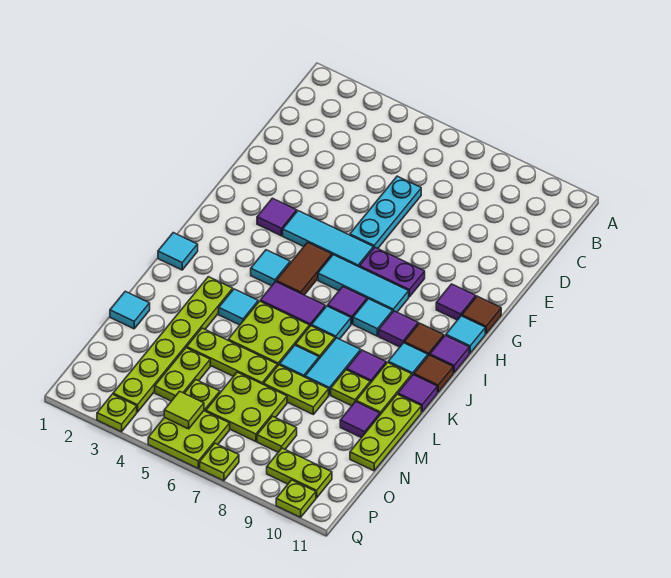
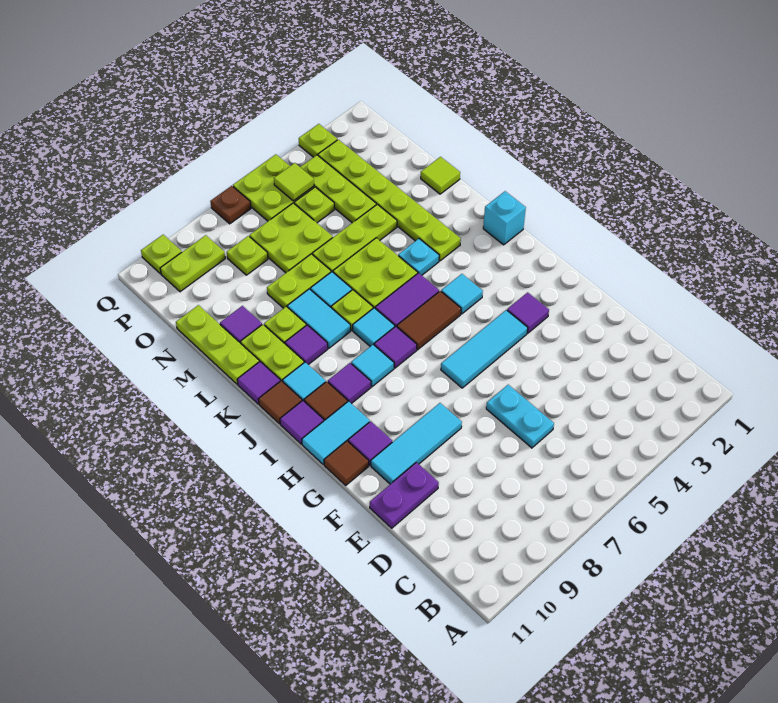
cyan plate D6:F6 level 1 -> cyan plate D6:E6 level 1
purple plate G7:G8 level 1 -> purple plate E10:E11 level 1
brown tile H5:I5 level 1 -> brown tile I5:I6 level 1
cyan tile H6:H8 level 1 -> cyan tile F8:F10 level 1
cyan tile H11 level 1 -> cyan tile H10:H11 level 1
cyan tile J1 level 1 -> cyan brick J1 level 1
cyan tile K4 level 1 -> cyan plate K4 level 1
cyan tile M1 level 1 -> lime tile M1 level 1
lime plate N4:O4 level 1 -> lime plate N4:P4 level 1
lime plate Q7 level 1 -> brown plate Q7 level 1

